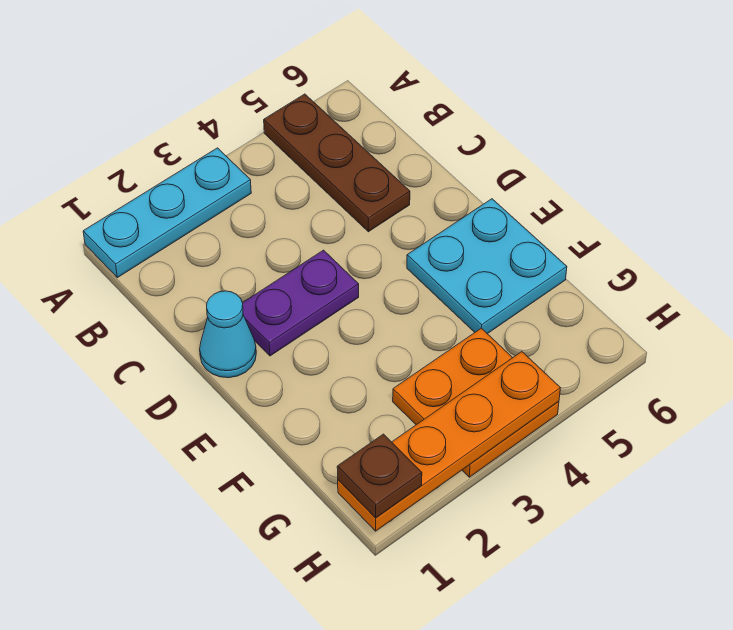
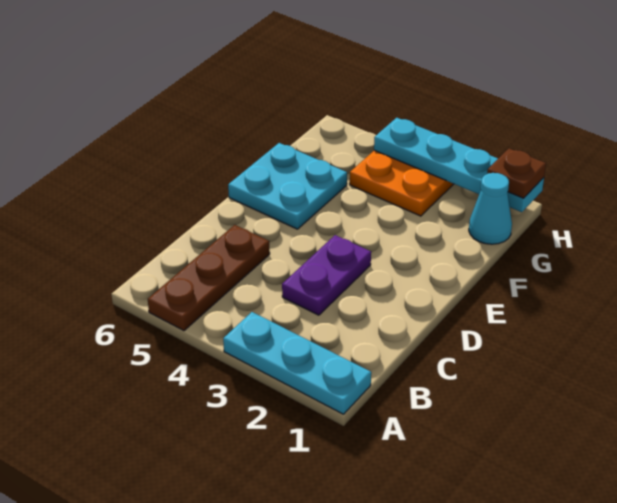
cyan cone D1 level 1 -> cyan cone G1 level 1
purple plate D2:D3 level 1 -> purple plate C3:D3 level 1
orange plate H1:H4 level 2 -> cyan plate H1:H4 level 2

